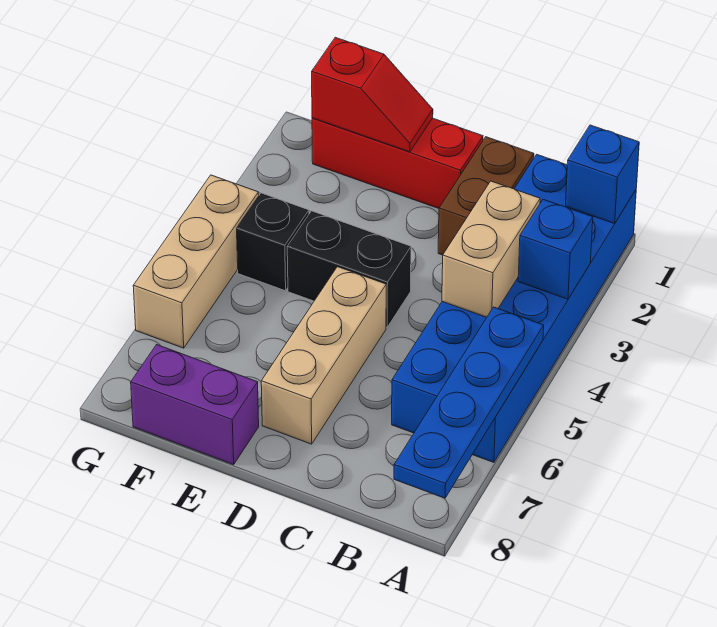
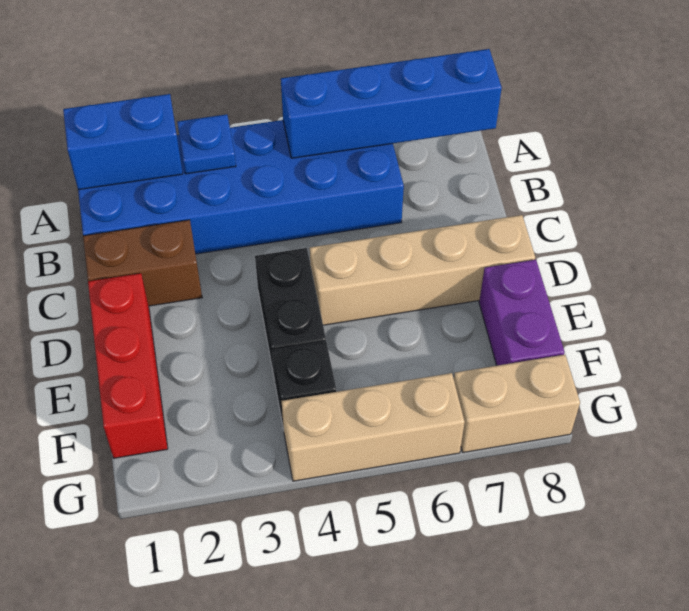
blue brick A1 level 2 -> blue brick A1:A2 level 2
blue brick A3 level 2 -> blue plate A3 level 2
blue plate A5:A8 level 2 -> blue brick A5:A8 level 2
tan brick B3:B4 level 2 -> tan brick G7:G8 level 1
tan brick D5:D7 level 1 -> tan brick D5:D8 level 1
red slope E1:F1 level 2 top F -> none

